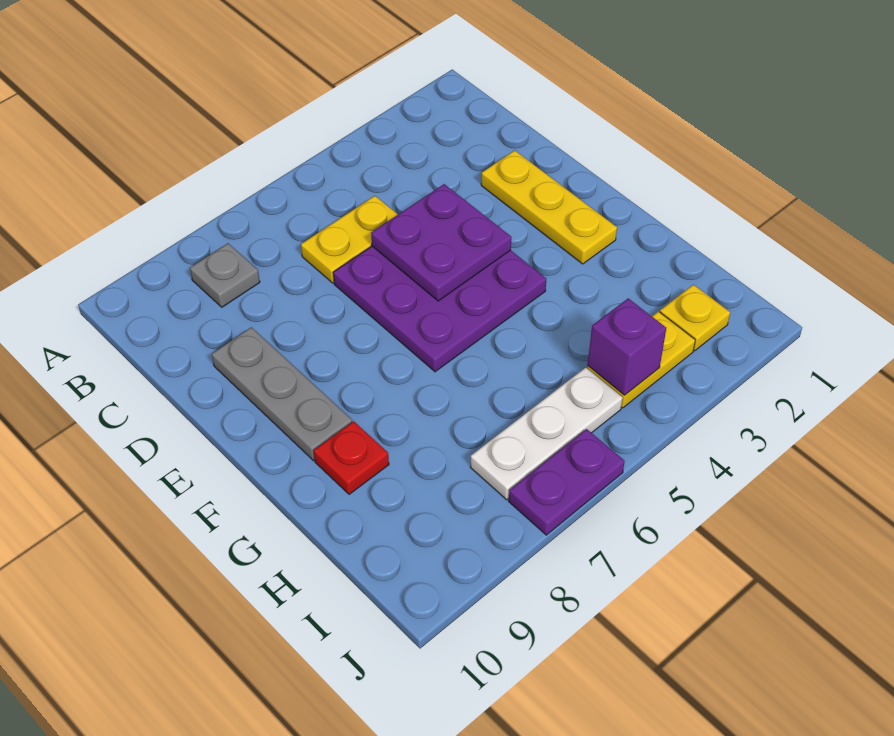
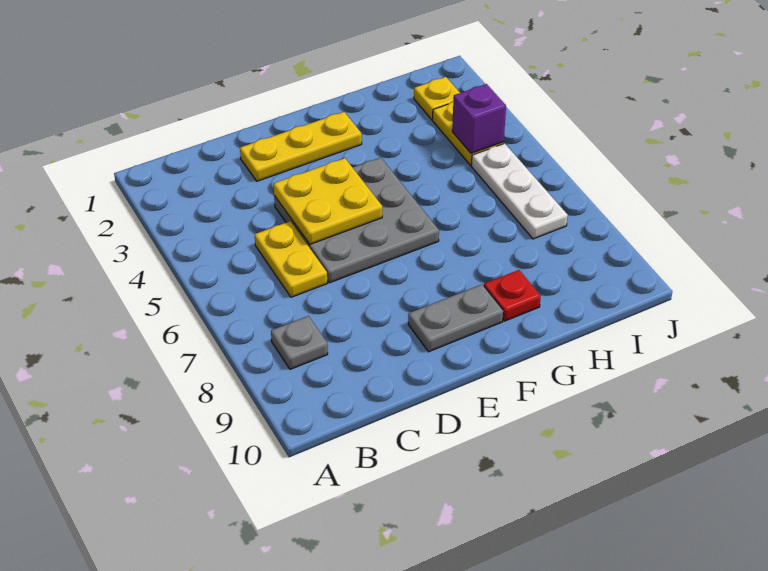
purple plate D4:F6 level 1 -> grey plate D4:F6 level 1
purple plate D4:E5 level 2 -> yellow plate D4:E5 level 2
grey plate D9:F9 level 1 -> grey plate E9:F9 level 1
purple plate J6:J7 level 1 -> none

